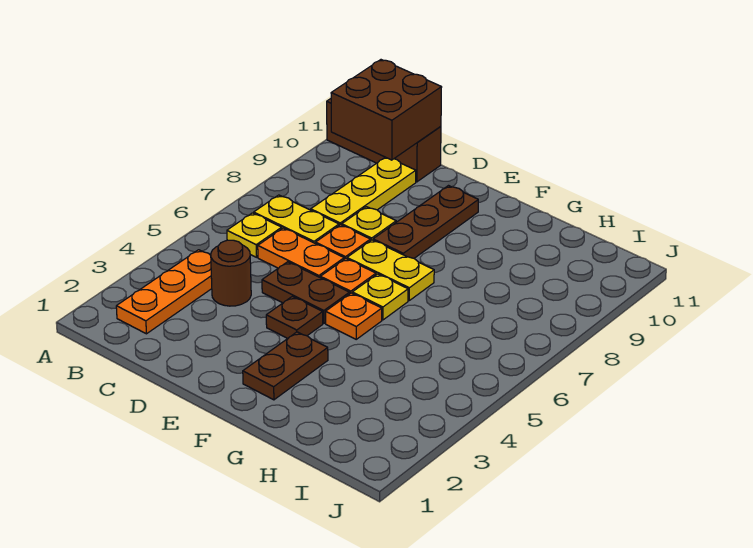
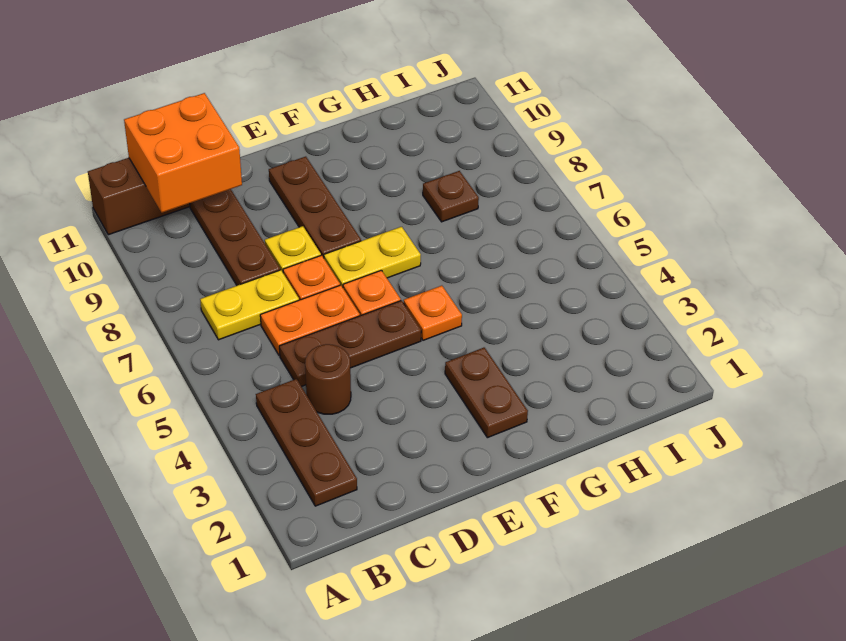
orange plate B2:B4 level 1 -> brown plate B2:B4 level 1
yellow plate B6 level 1 -> none
brown brick B10:C11 level 2 -> orange brick B10:C11 level 2
yellow plate C8:C10 level 1 -> brown plate C8:C10 level 1
brown plate D5:E5 level 1 -> brown plate C5:E5 level 1
brown plate E4 level 1 -> brown plate H8 level 1
yellow plate F6 level 1 -> none

